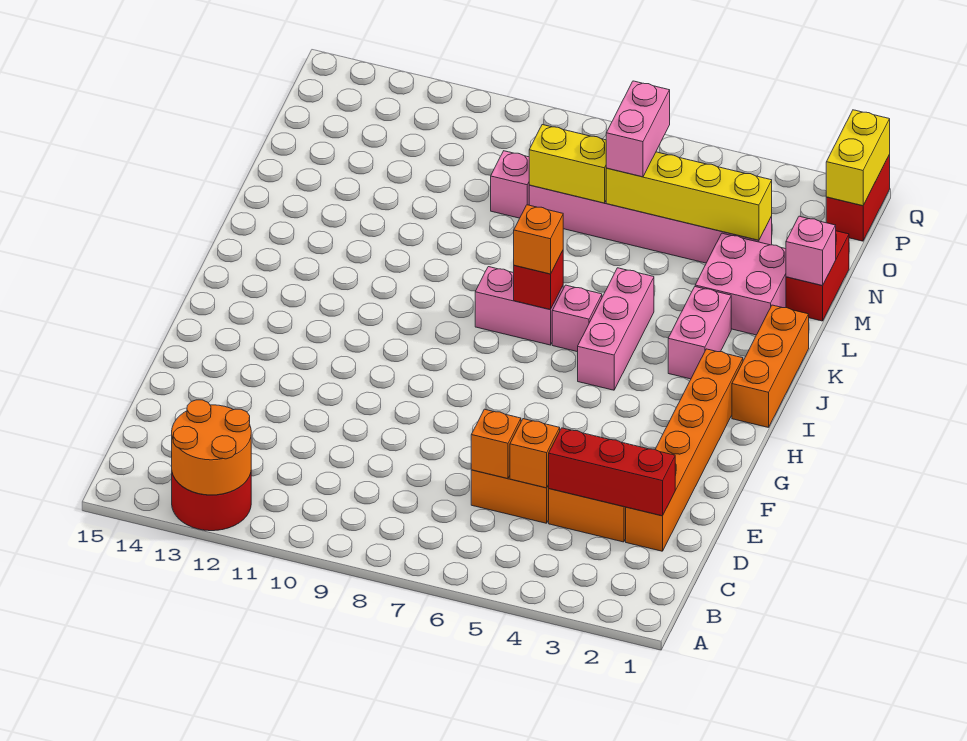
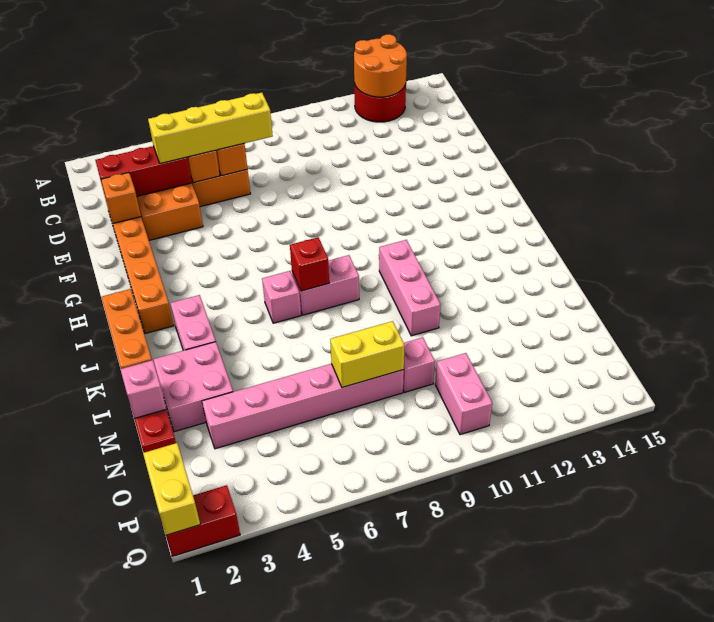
pink brick I5:K5 level 1 -> pink brick J10:L10 level 1
orange brick J7 level 3 -> orange brick E2 level 2
yellow brick N3:N6 level 2 -> yellow brick D4:D7 level 3
pink brick N6:O6 level 3 -> pink brick O10:P10 level 1
red brick P1:Q1 level 1 -> red brick Q1:Q2 level 1

